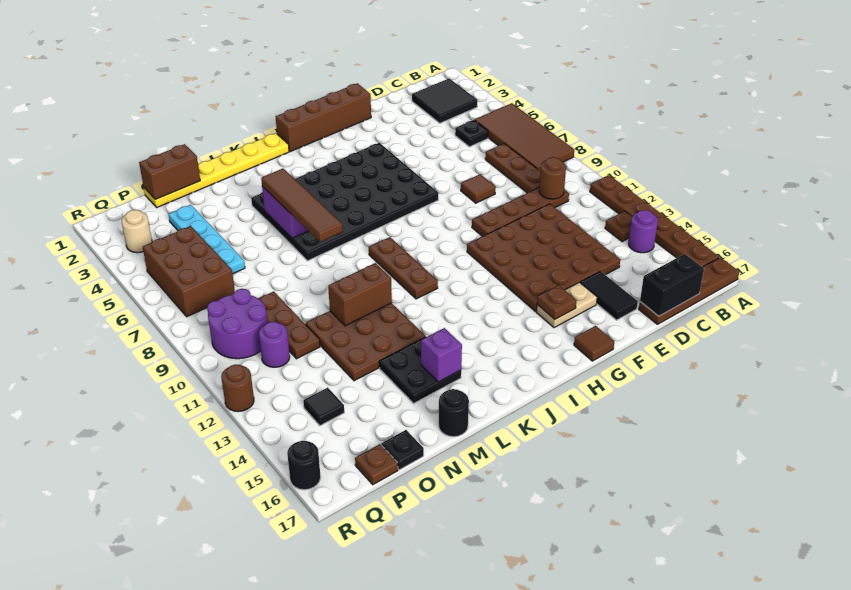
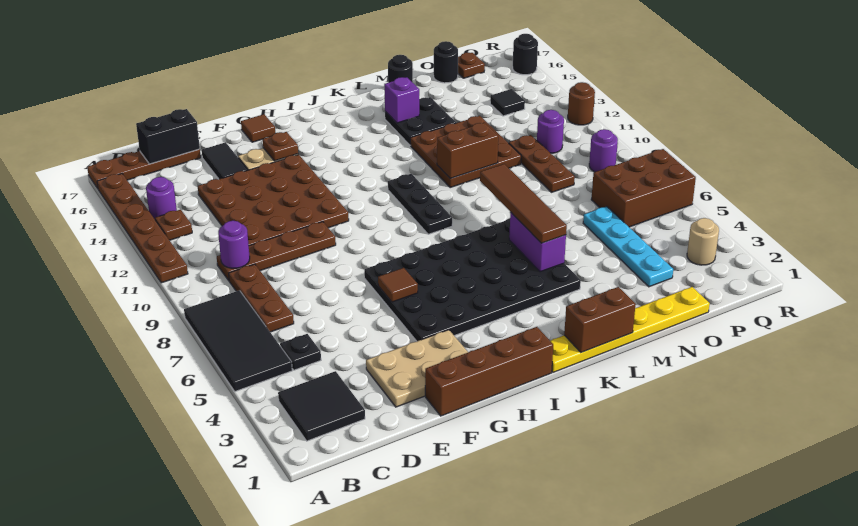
brown tile A5:B8 level 1 -> black tile A5:B8 level 1
brown round brick C10 level 2 -> purple round brick C10 level 2
none -> tan plate E2:G3 level 1
brown tile E8 level 1 -> brown tile G6 level 2
brown plate J9:J11 level 1 -> black plate J9:J11 level 1
brown brick N1:O1 level 2 -> brown brick K1:L1 level 2
black plate O17 level 1 -> black round brick O17 level 1
brown brick P5:Q7 level 1 -> brown brick P6:R7 level 1
purple round brick P9:Q10 level 1 -> purple round brick Q9 level 1

